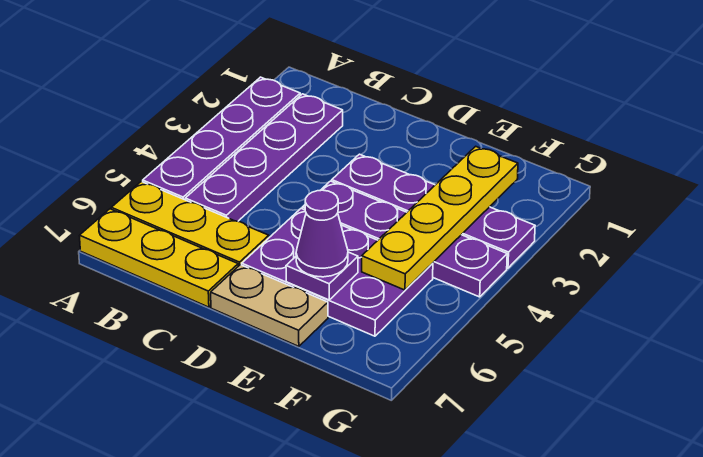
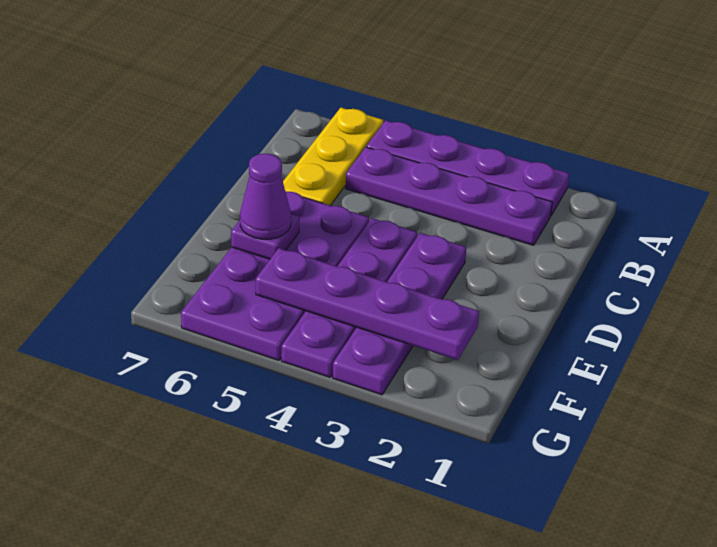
yellow plate A7:C7 level 1 -> none
purple plate D5:F6 level 1 -> purple plate D5:G6 level 1
tan plate D7:E7 level 1 -> none
yellow plate F2:F5 level 2 -> purple plate F2:F5 level 2

